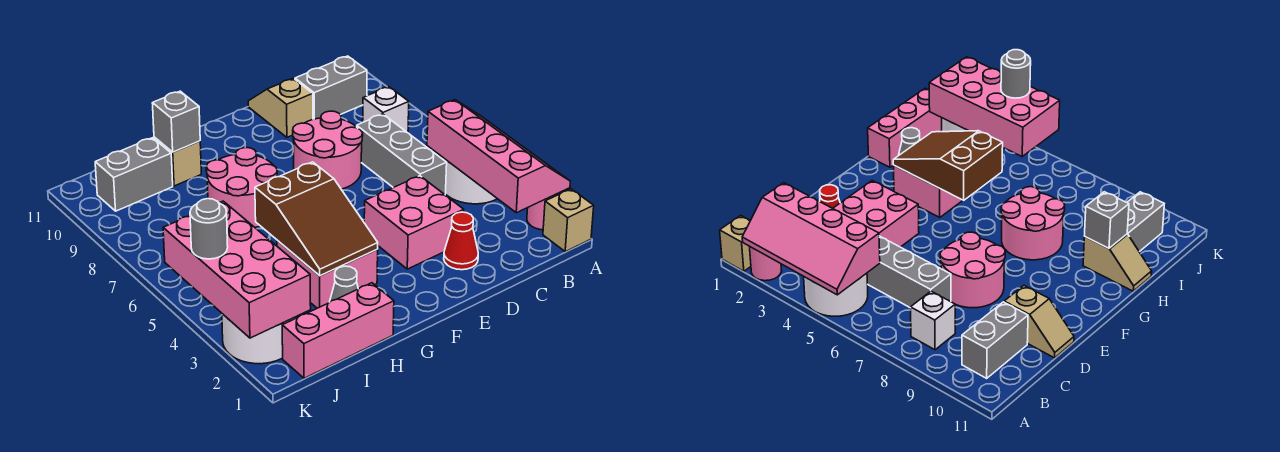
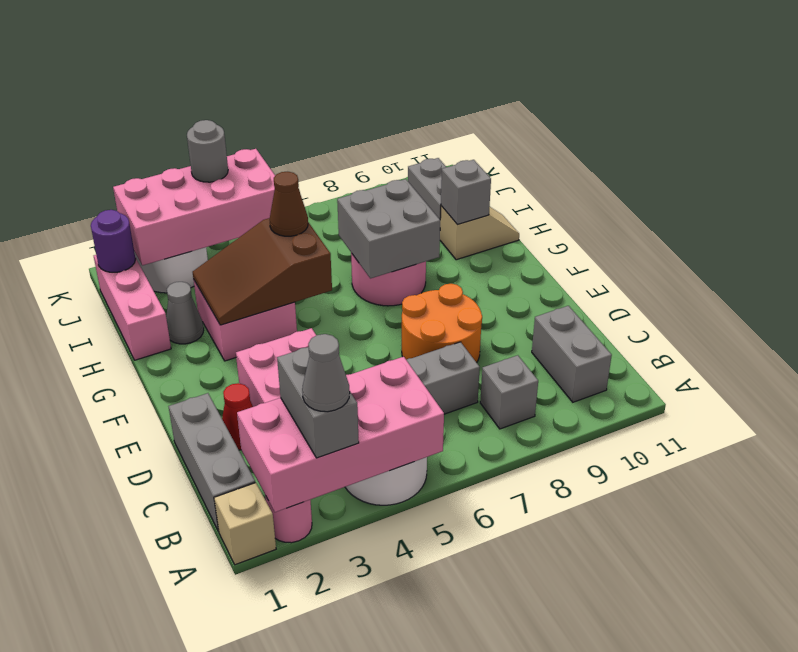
pink slope A2:B5 level 2 top B -> pink brick A2:B5 level 2
none -> grey brick A3:B3 level 3
none -> grey cone A3 level 4
none -> grey brick B1:D1 level 1
white brick B8 level 1 -> grey brick B8 level 1
pink round brick D7:E8 level 1 -> orange round brick D7:E8 level 1
tan slope D10:D11 level 1 top 10 -> none
none -> grey brick G7:H8 level 2
none -> brown cone H5 level 3
none -> purple round brick J1 level 2

